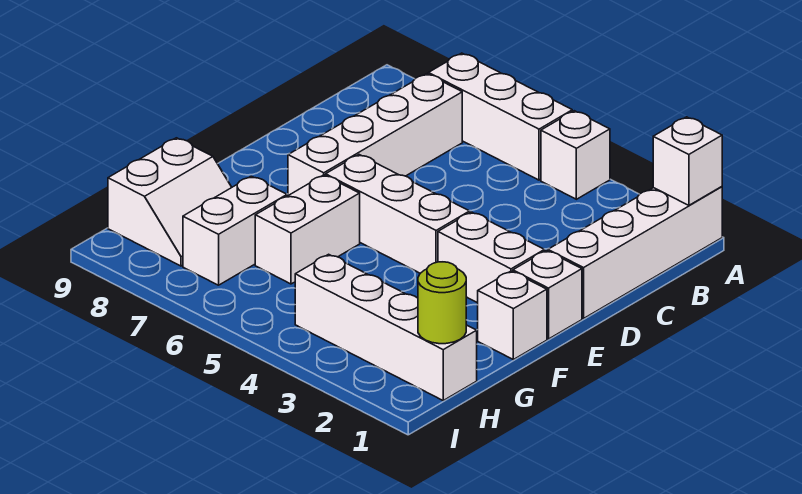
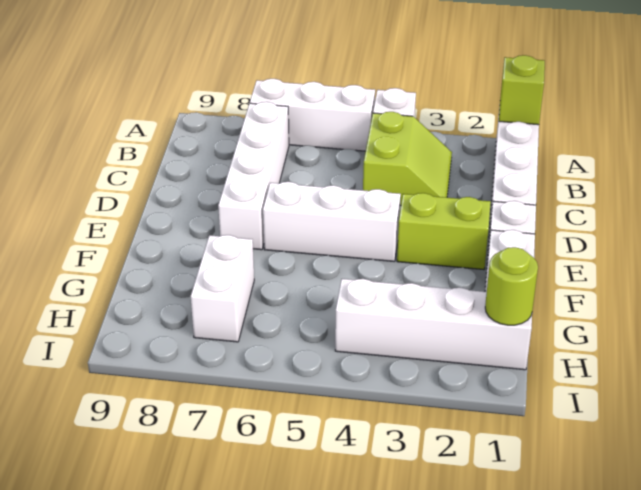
white brick A1 level 2 -> lime brick A1 level 2
none -> lime slope B3:C4 level 1 top 4
white brick E2:E3 level 1 -> lime brick E2:E3 level 1
white brick F6:G6 level 1 -> none
white slope G8:H9 level 1 top 9 -> none

